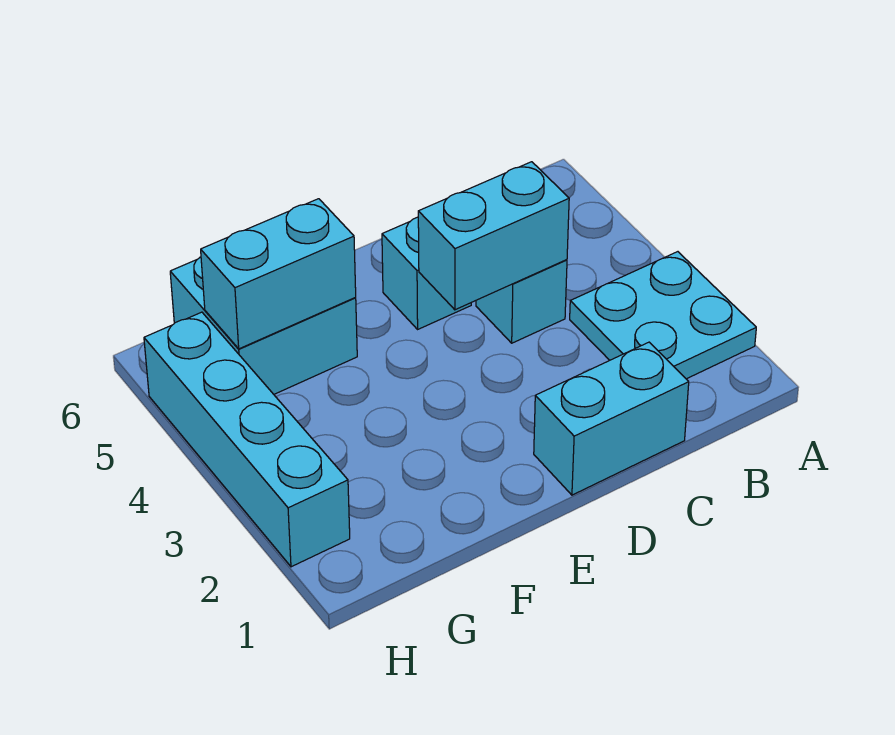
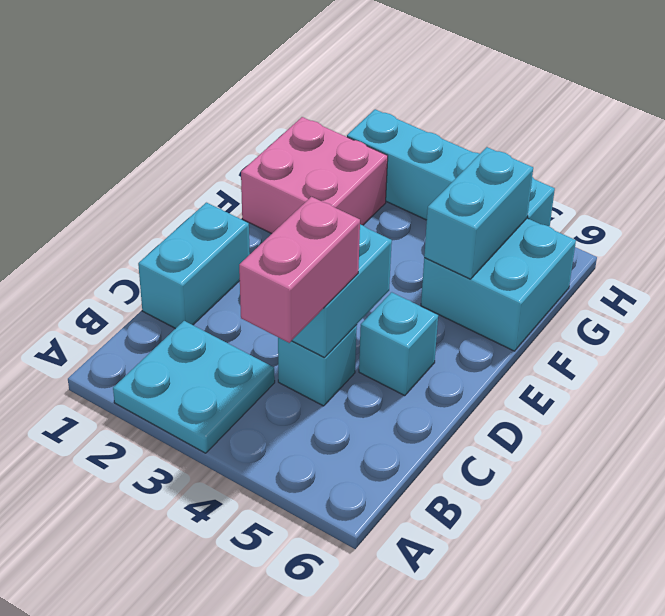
none -> pink brick B4:C4 level 3
none -> pink brick F1:G2 level 1

